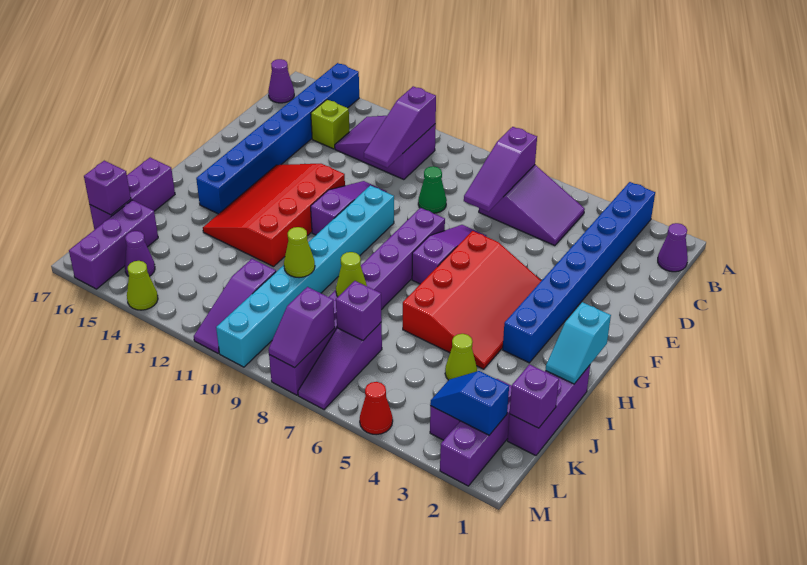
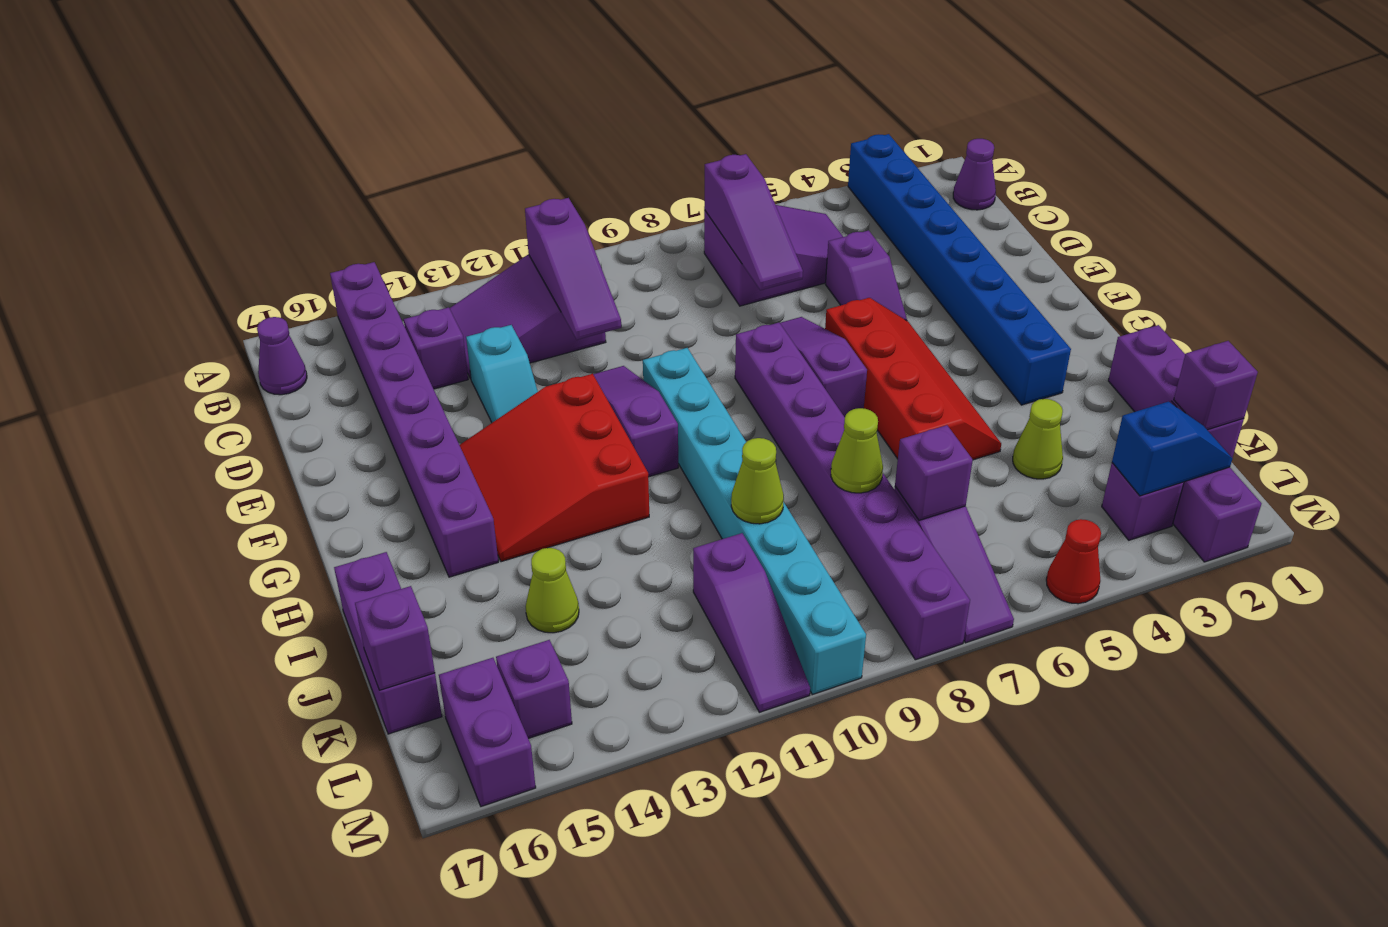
blue brick A15:H15 level 1 -> purple brick A15:H15 level 1
lime brick C14 level 1 -> purple brick C14 level 1
green cone D9 level 1 -> none
red slope F4:I6 level 1 top 6 -> red slope F5:I6 level 1 top 6
red slope F12:I14 level 1 top 12 -> red slope F12:H14 level 1 top 12
cyan slope H1:I1 level 2 top H -> cyan slope D13:E13 level 1 top D
purple brick K16:M16 level 1 -> purple brick L16:M16 level 1
blue slope L2:L3 level 2 top 2 -> blue slope L2:L3 level 2 top 3
purple slope L8:M8 level 2 top L -> purple slope D5:E5 level 1 top D
purple cone L15 level 1 -> purple brick L15 level 1
lime cone M14 level 1 -> lime cone J14 level 1

